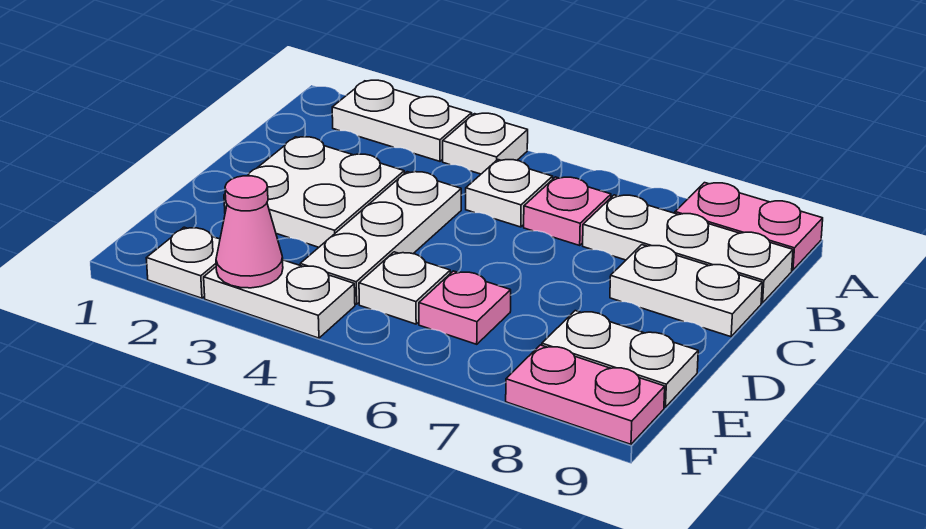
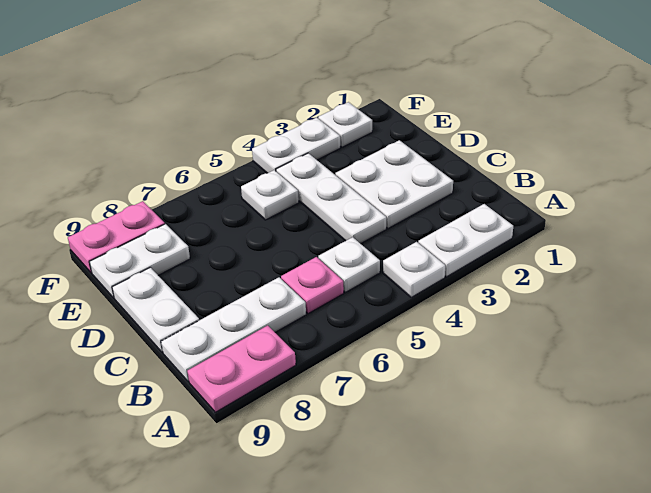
white plate C8:C9 level 1 -> white plate C9:D9 level 1
pink plate E6 level 1 -> none
pink cone F3 level 2 -> none

